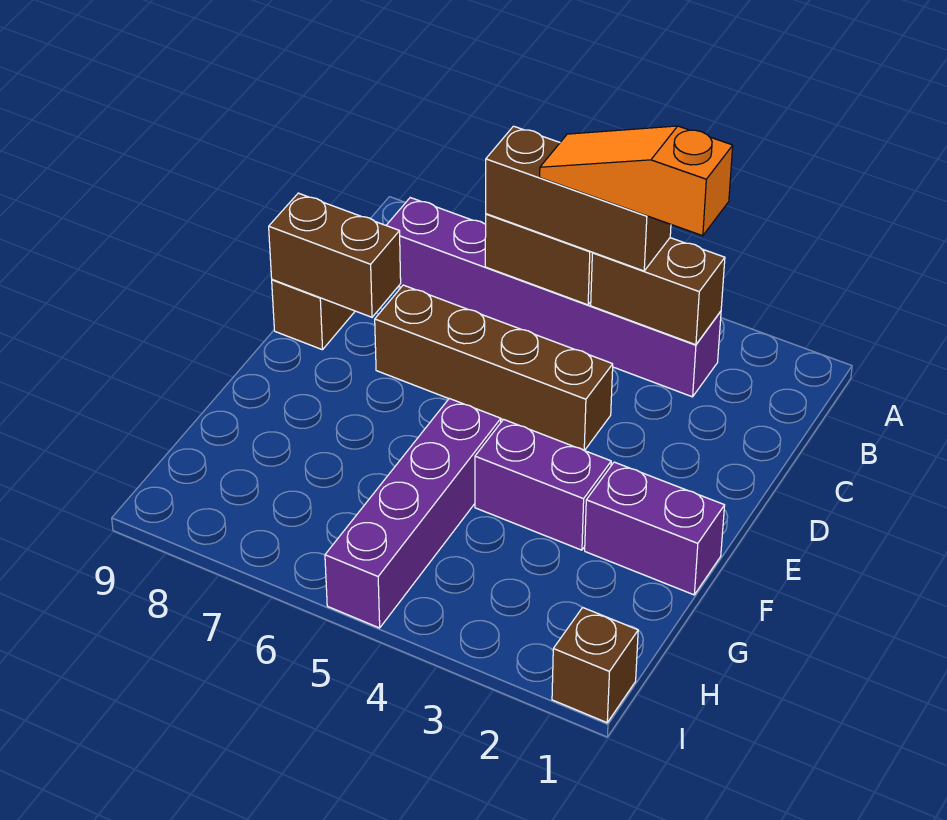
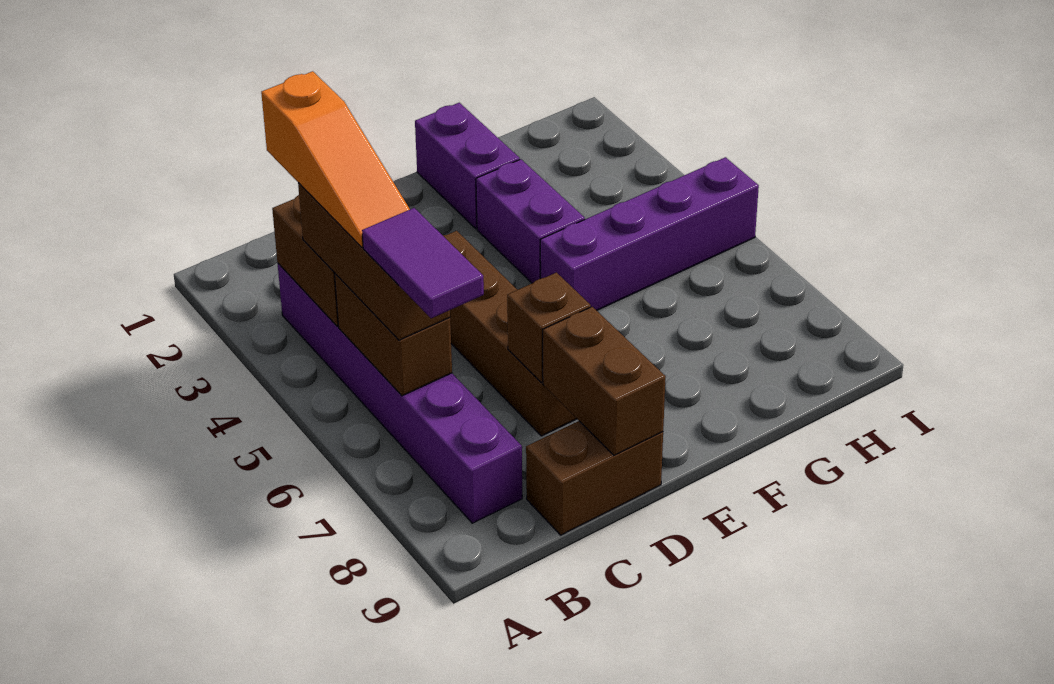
none -> purple tile B6:B7 level 4
brown brick I1 level 1 -> brown brick D7 level 2

